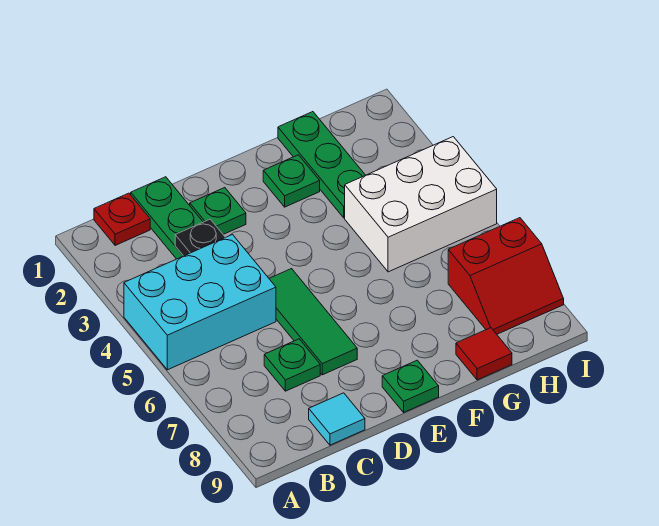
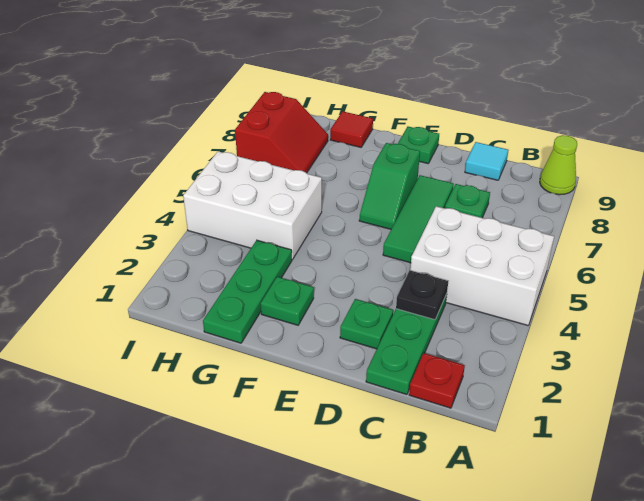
cyan brick A4:C5 level 1 -> white brick A4:C5 level 1
none -> lime cone A9 level 1
none -> green slope E6:E7 level 1 top 7
red slope H7:I8 level 1 top 7 -> red slope H7:I8 level 1 top I

